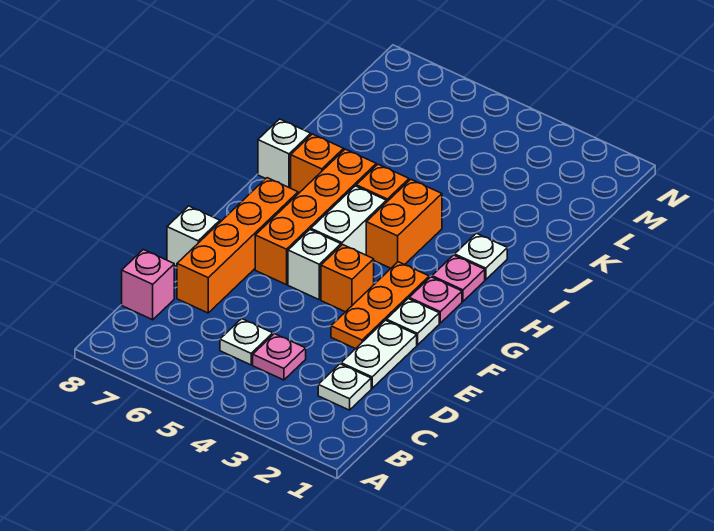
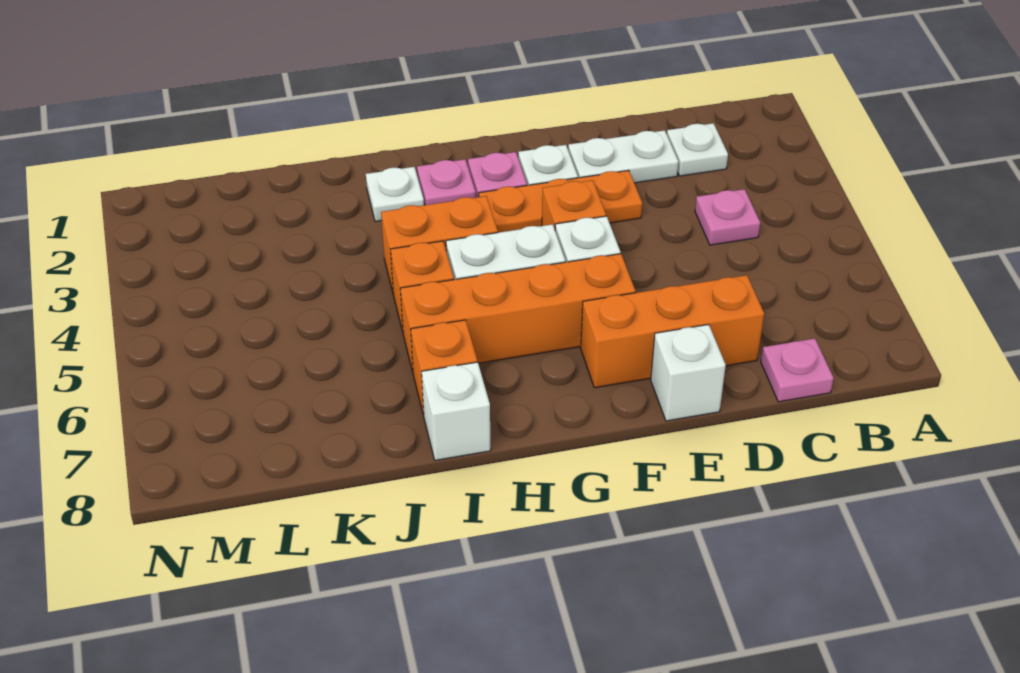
white plate C5 level 1 -> none
pink brick C8 level 1 -> pink plate C8 level 1
orange brick D7:G7 level 1 -> orange brick D7:F7 level 1

